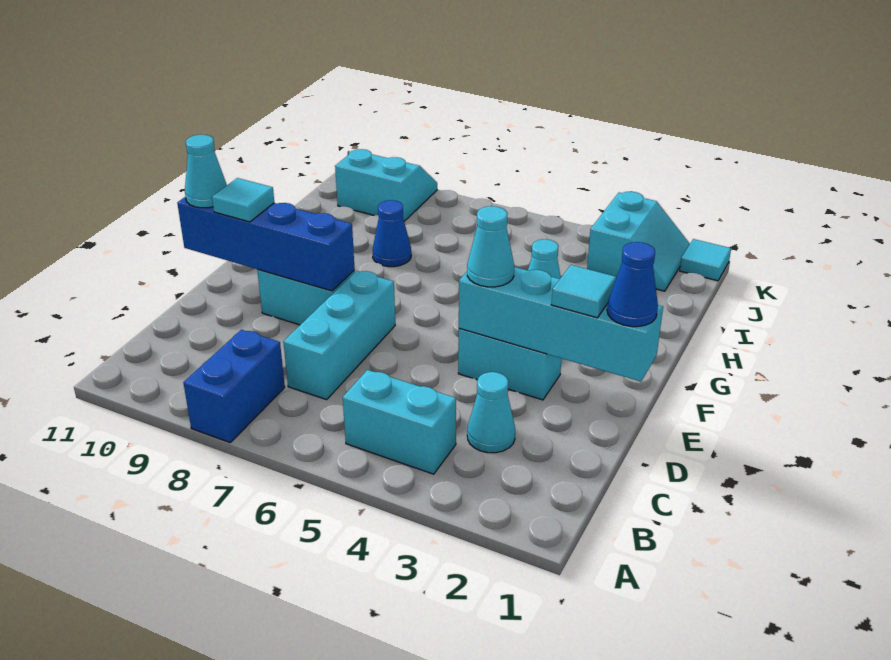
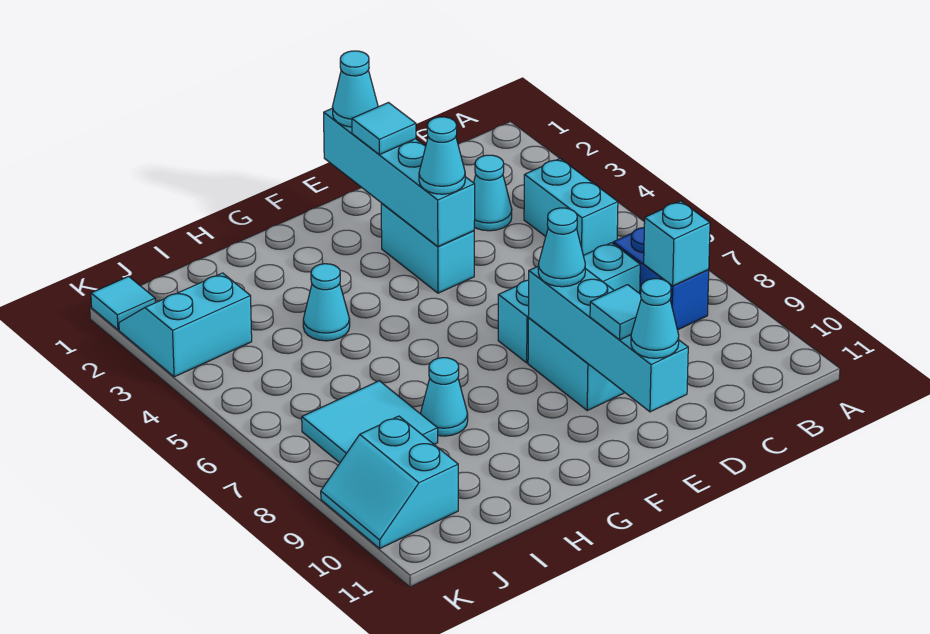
blue brick A8:B8 level 1 -> blue brick B7:B8 level 1
none -> cyan brick B8 level 2
blue cone E1 level 3 -> cyan cone E1 level 3
blue brick E8:E11 level 2 -> cyan brick E8:E11 level 2
none -> cyan cone E8 level 3
blue cone H8 level 1 -> cyan cone H8 level 1
none -> cyan tile I7:J8 level 1

